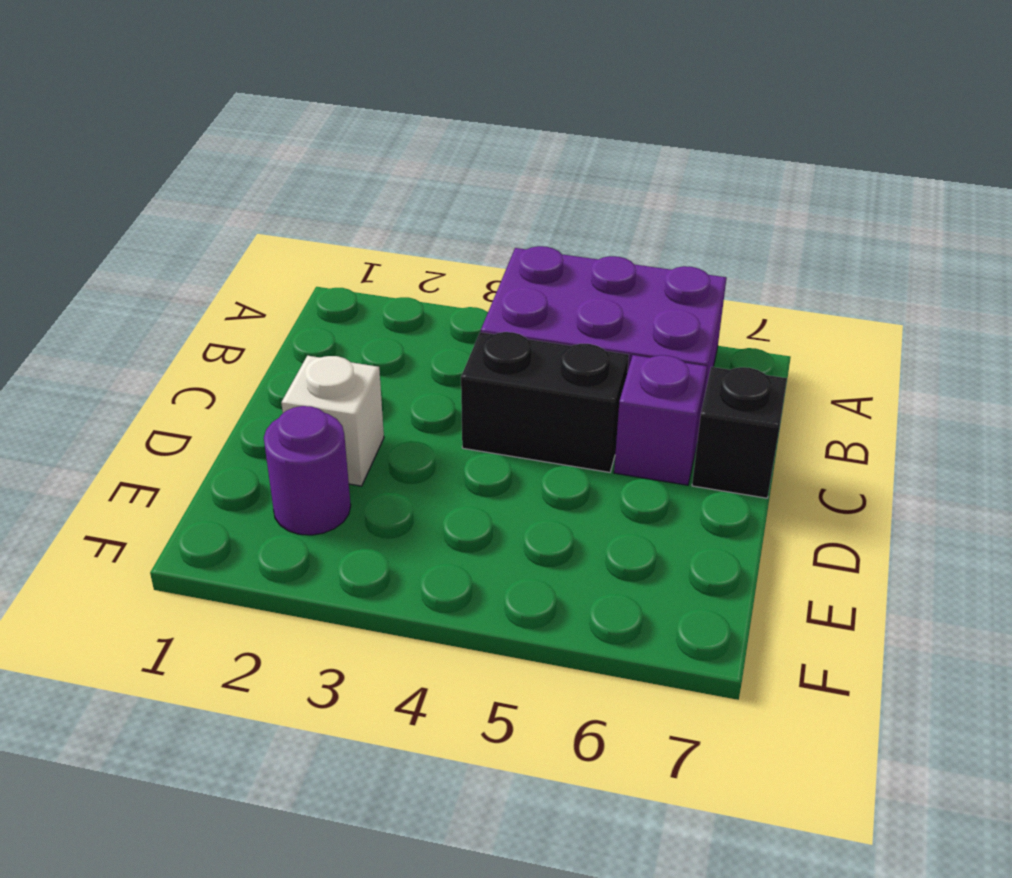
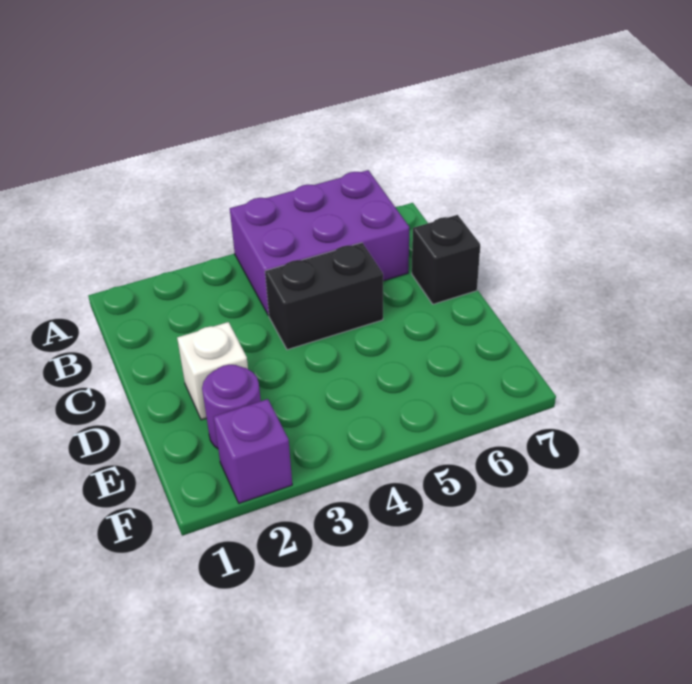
purple brick C6 level 1 -> purple brick F2 level 1

